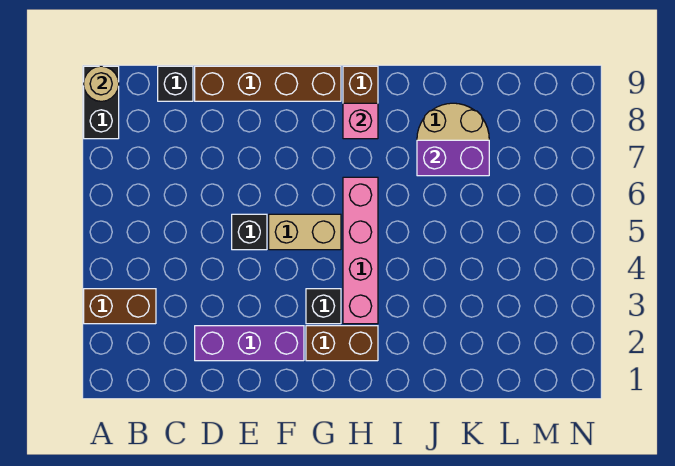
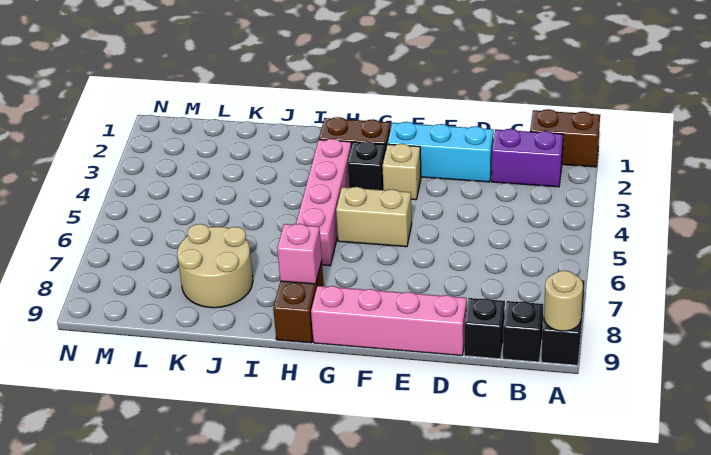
brown brick A3:B3 level 1 -> brown brick A1:B1 level 1
purple brick D2:F2 level 1 -> cyan brick D2:F2 level 1
brown brick D9:G9 level 1 -> pink brick D9:G9 level 1
black brick E5 level 1 -> black brick B9 level 1
none -> tan brick F3 level 1
purple brick J7:K7 level 2 -> purple brick B2:C2 level 1

